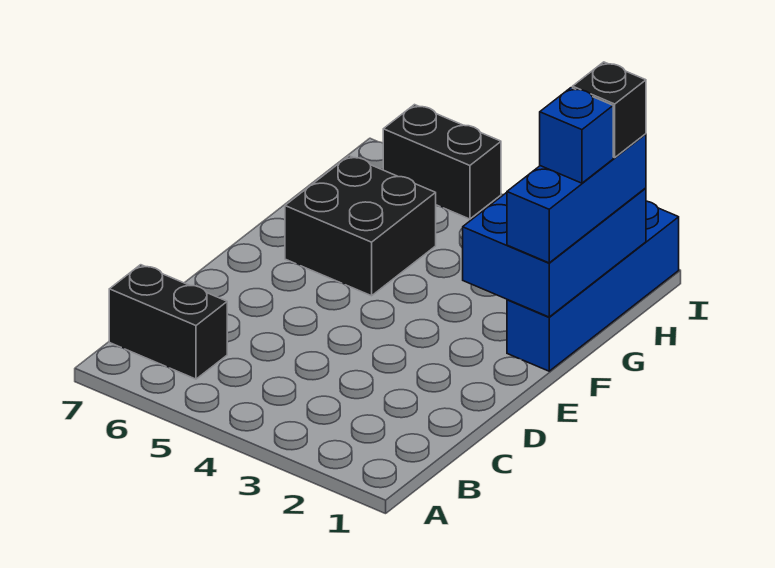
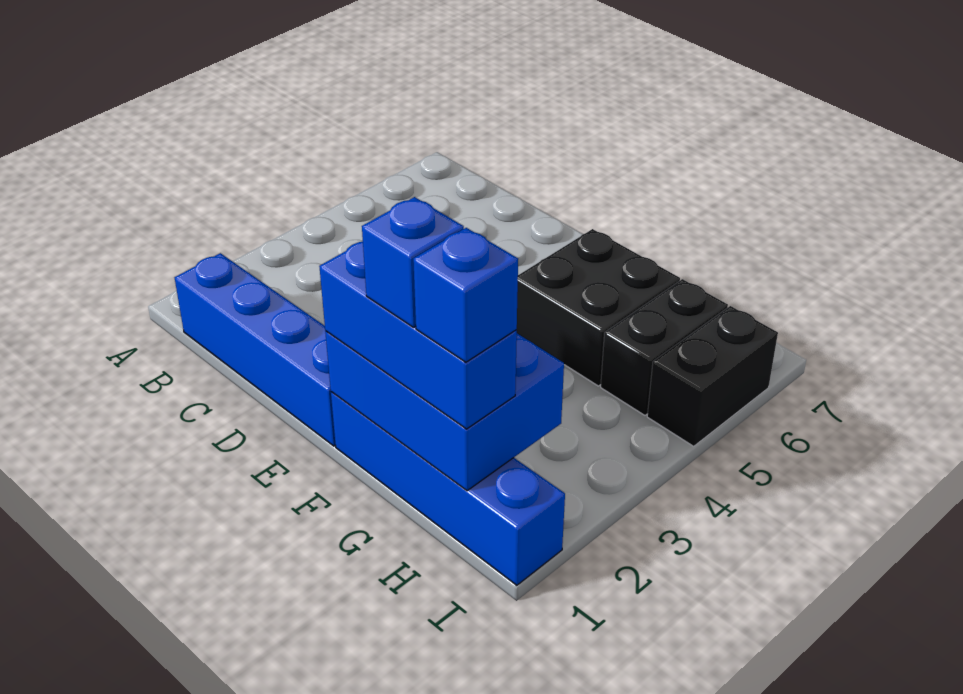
none -> blue brick B1:E1 level 1
black brick B6:B7 level 1 -> black brick H5:H6 level 1
black brick H1 level 4 -> blue brick H1 level 4

